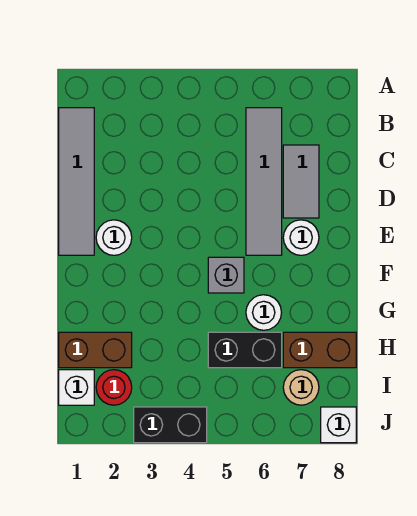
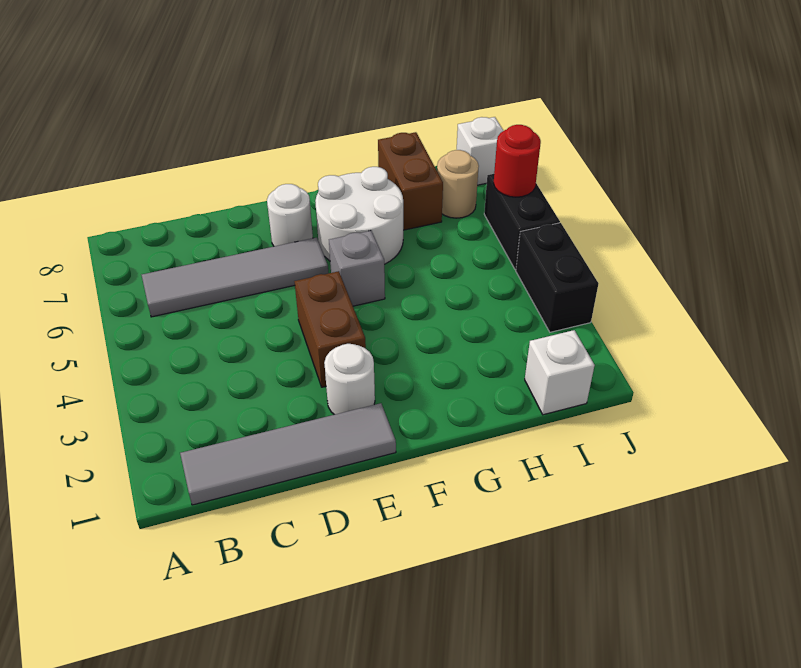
grey tile C7:D7 level 1 -> none
white round brick G6 level 1 -> white round brick F6:G7 level 1
brown brick H1:H2 level 1 -> brown brick E3:E4 level 1
black brick H5:H6 level 1 -> black brick J5:J6 level 1
red round brick I2 level 1 -> red round brick J6 level 2

